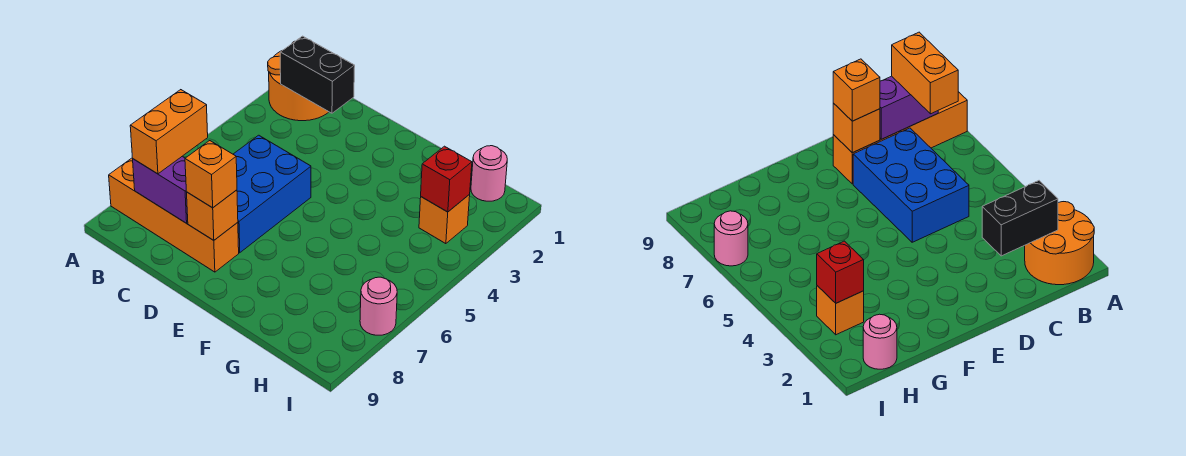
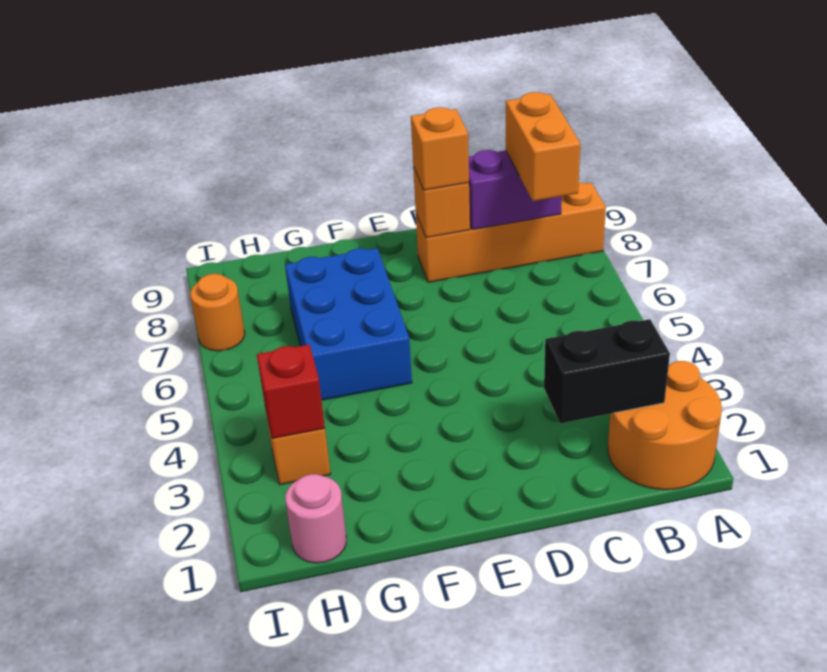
blue brick C5:D7 level 1 -> blue brick F5:G7 level 1
pink round brick I7 level 1 -> orange round brick I7 level 1

